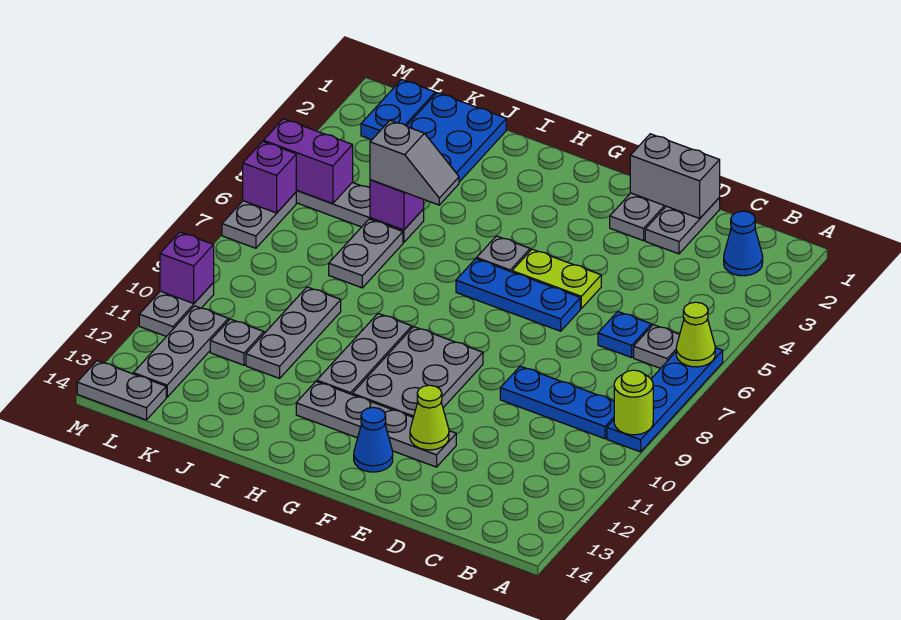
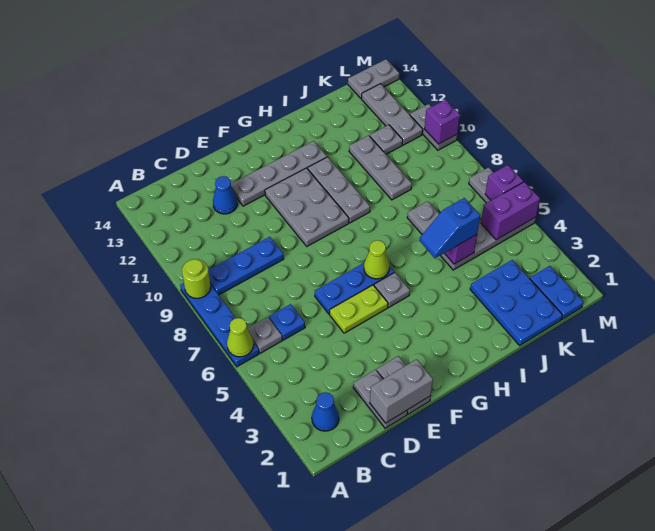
lime cone E12 level 2 -> lime cone G6 level 2
blue cone F13 level 1 -> blue cone D12 level 1
grey slope I5:J5 level 3 top J -> blue slope I5:J5 level 3 top J

